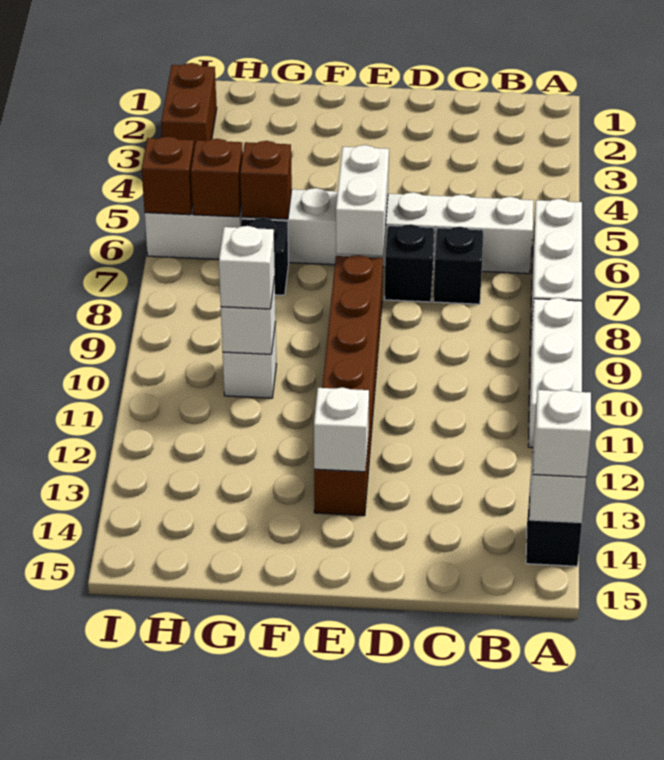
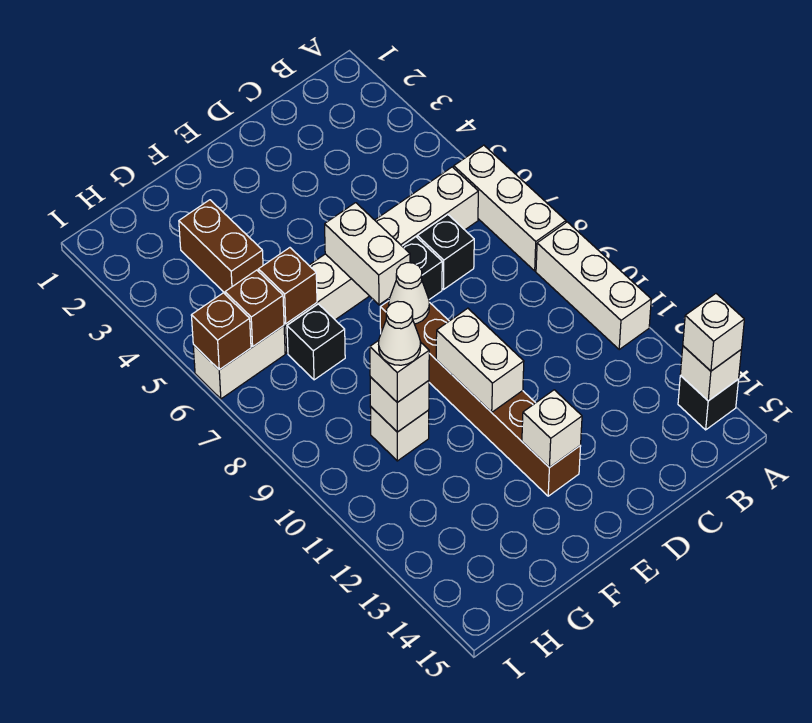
none -> white cone E8 level 2
none -> white brick E10:E11 level 2
none -> white cone G10 level 4
brown brick I2:I3 level 1 -> brown brick G3:G4 level 1

